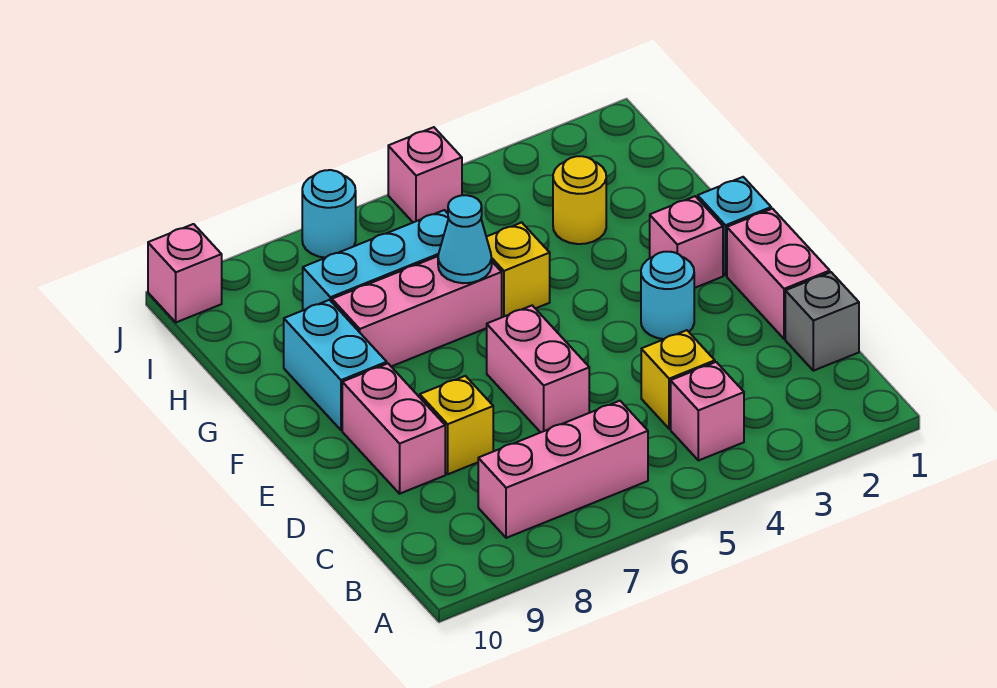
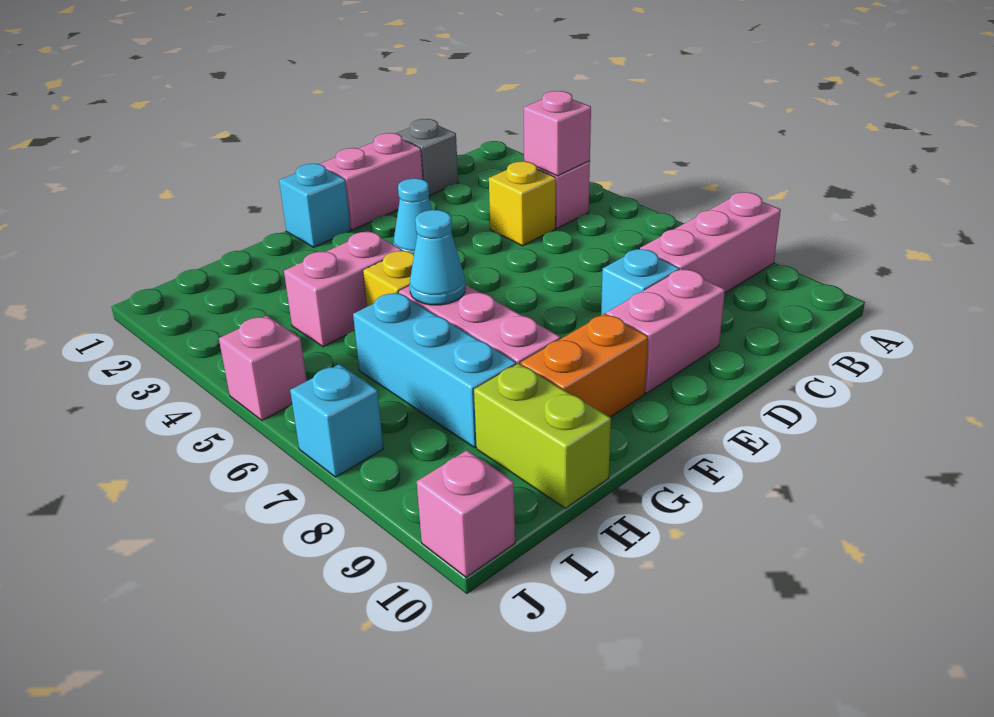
pink brick B6:B8 level 1 -> pink brick A8:C8 level 1
pink brick D6:E6 level 1 -> pink brick G4:H4 level 1
yellow brick D8 level 1 -> cyan brick D8 level 1
cyan round brick E3 level 1 -> cyan cone E3 level 1
pink brick F2 level 1 -> pink brick B4 level 2
cyan brick F9:G9 level 1 -> orange brick F9:G9 level 1
yellow round brick H3 level 1 -> none
none -> lime brick H9:H10 level 1
cyan round brick J7 level 1 -> cyan brick J7 level 1

